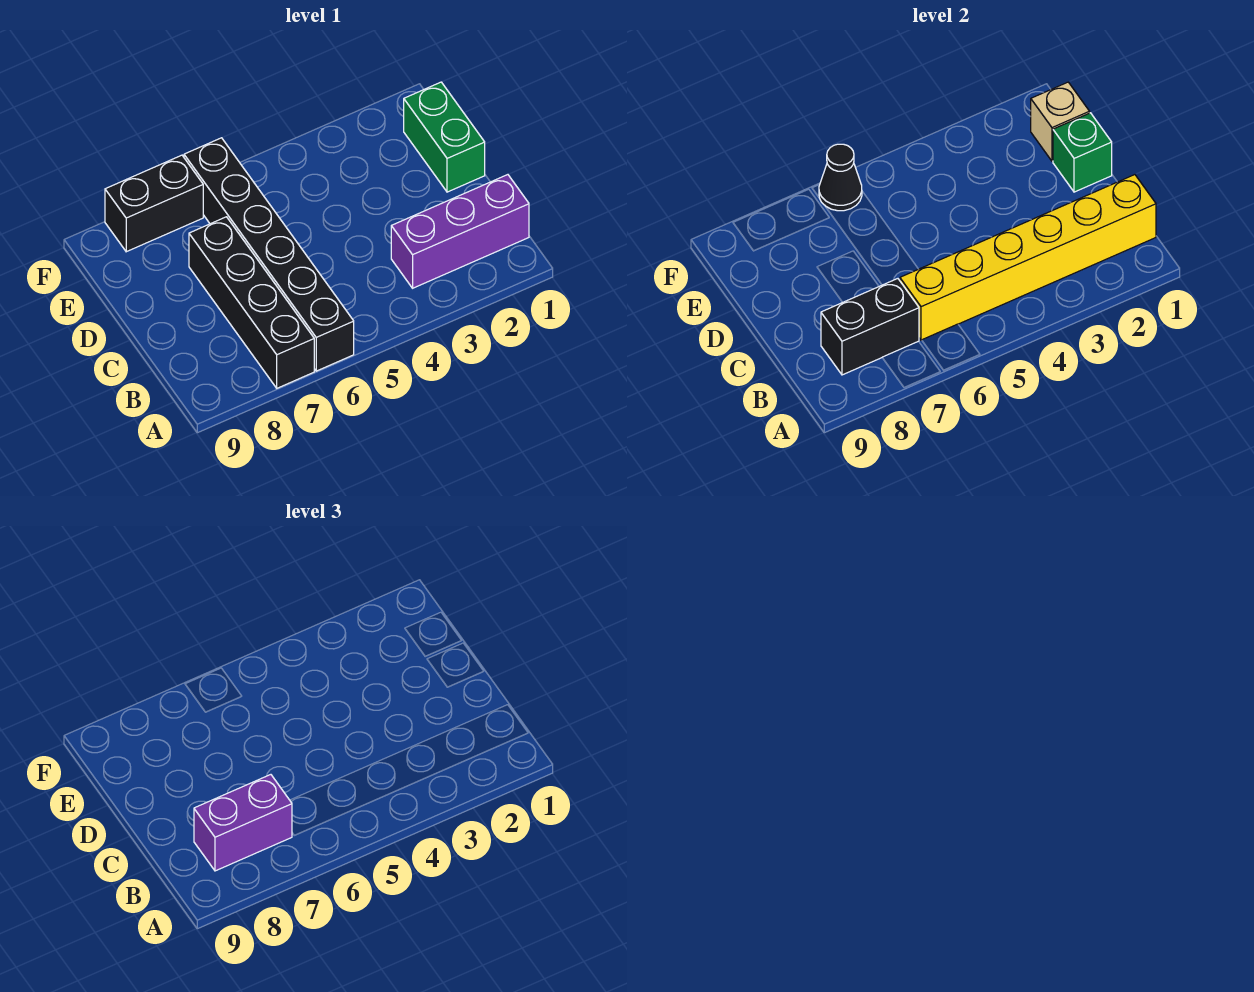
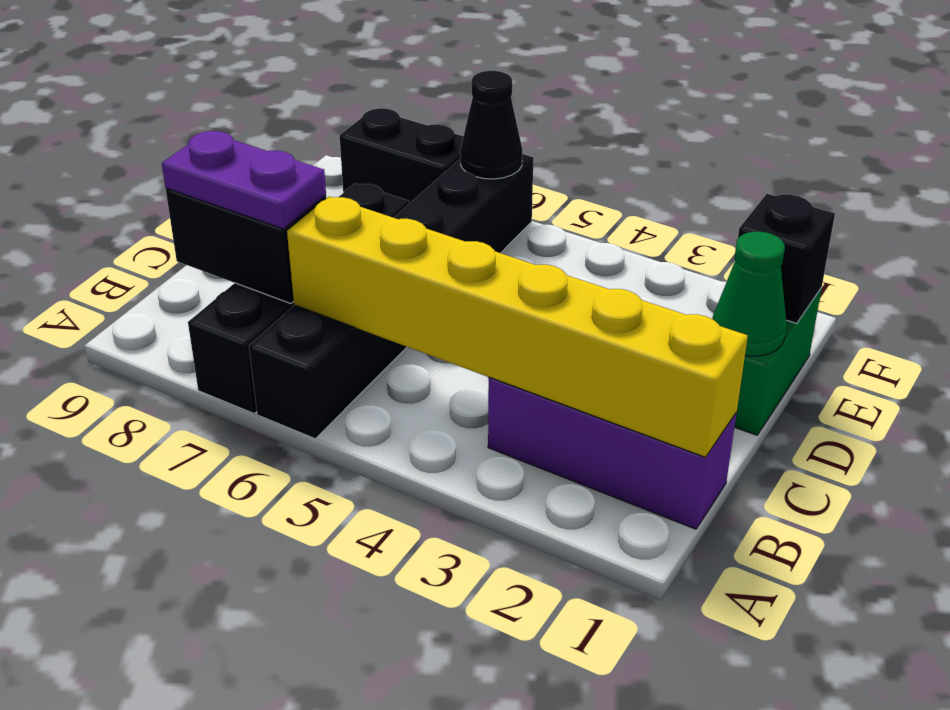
purple brick B7:B8 level 3 -> purple plate B7:B8 level 3
green brick D1 level 2 -> green cone D1 level 2
tan brick E1 level 2 -> black brick E1 level 2

